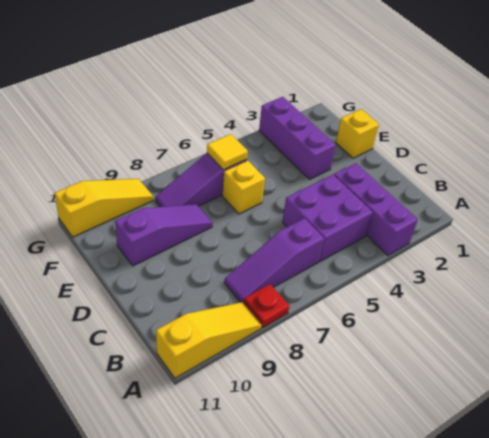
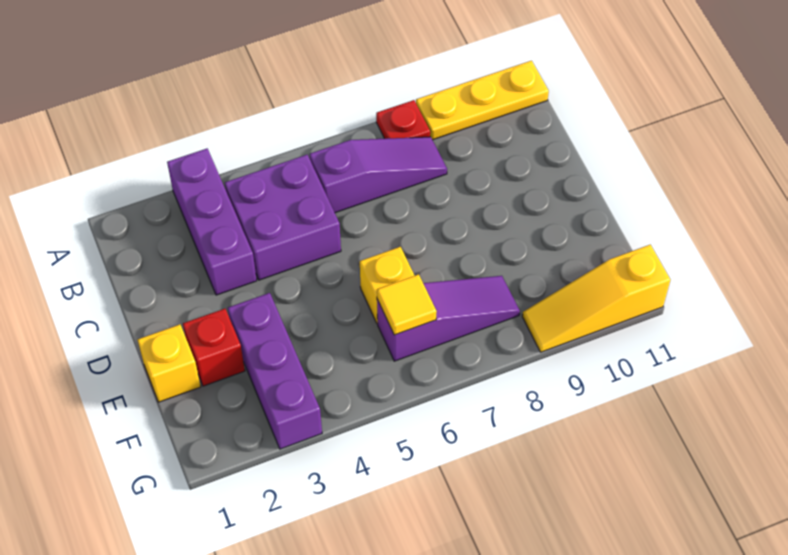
yellow slope A9:A11 level 1 top 11 -> yellow plate A9:A11 level 1
none -> red brick E2 level 1
purple slope E8:E10 level 1 top 10 -> none

